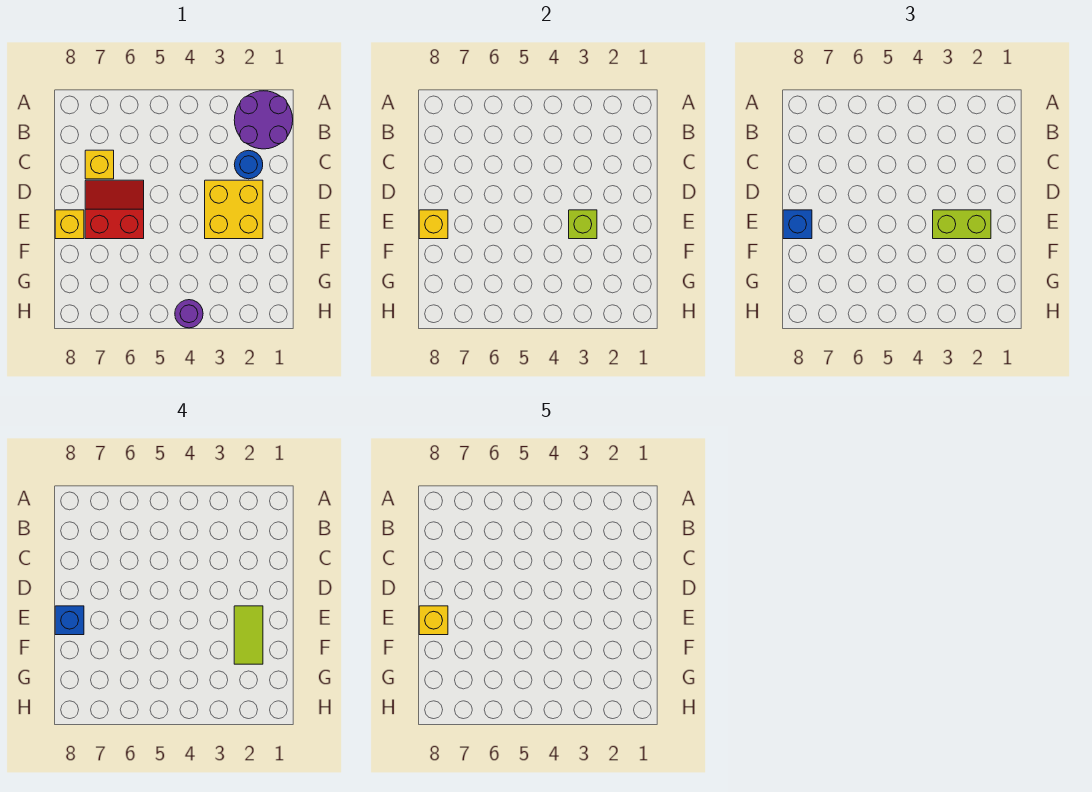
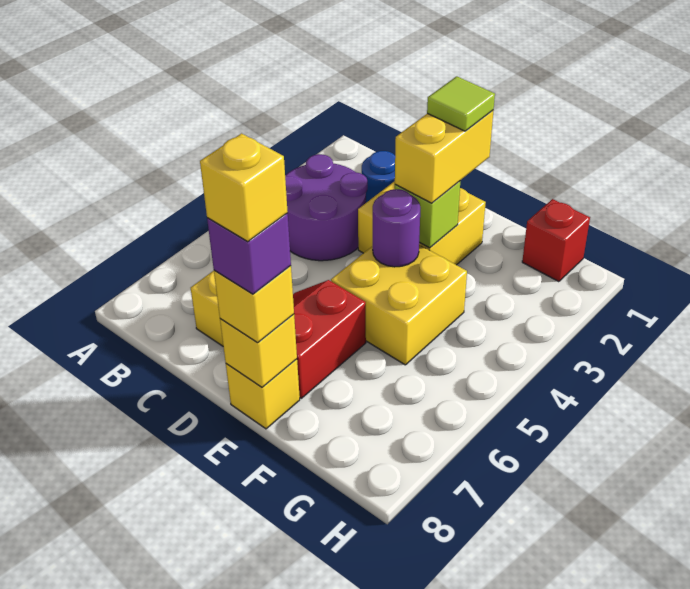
purple round brick A1:B2 level 1 -> purple round brick B3:C4 level 1
lime brick E2:E3 level 3 -> yellow brick E2:E3 level 3
lime tile E2:F2 level 4 -> lime tile E2 level 4
none -> yellow brick E4:F5 level 1
blue brick E8 level 3 -> yellow brick E8 level 3
blue brick E8 level 4 -> purple brick E8 level 4
none -> red brick G1 level 1
purple round brick H4 level 1 -> purple round brick E4 level 2

